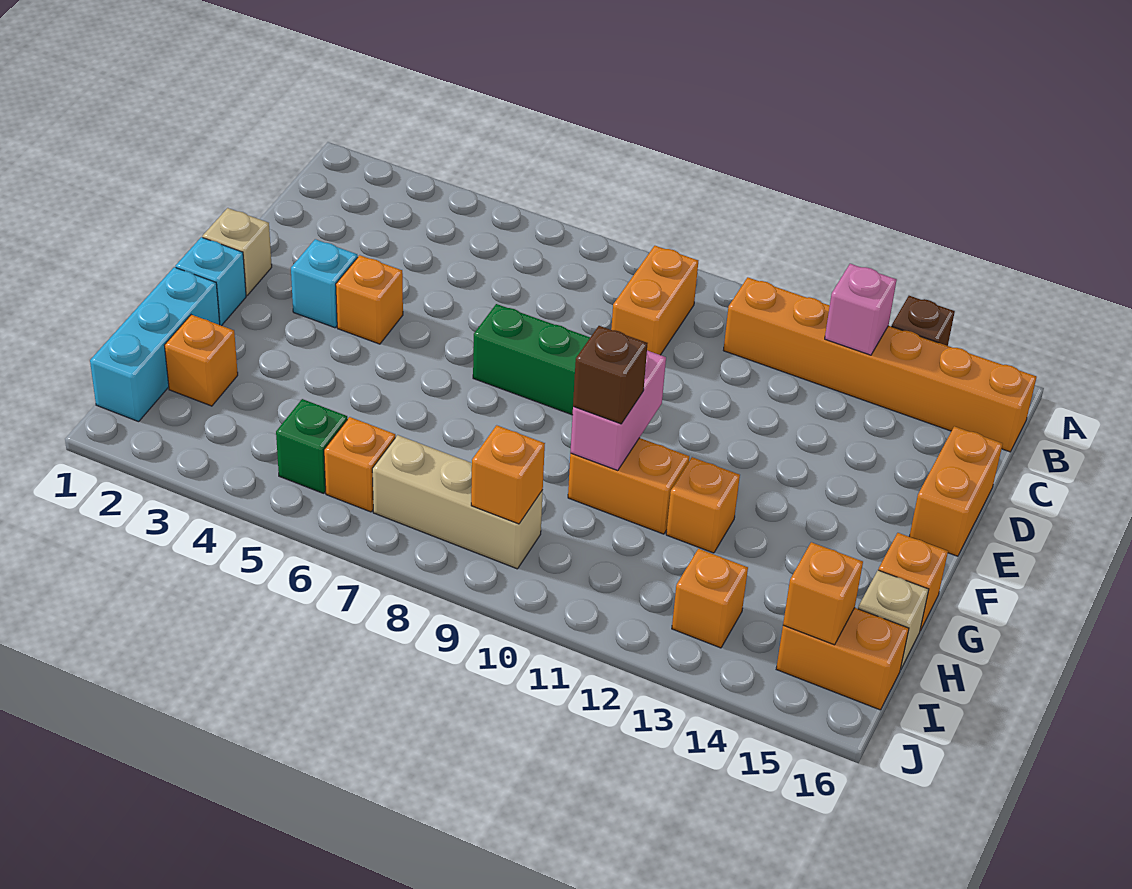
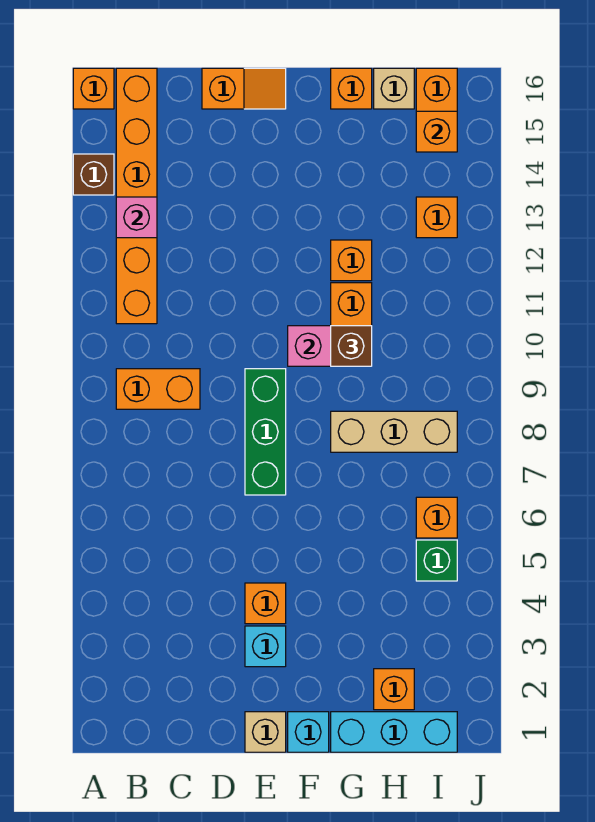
orange brick D16:E16 level 1 -> orange slope D16:E16 level 1 top D
tan brick I7:I9 level 1 -> tan brick G8:I8 level 1
orange brick I9 level 2 -> orange brick A16 level 1

